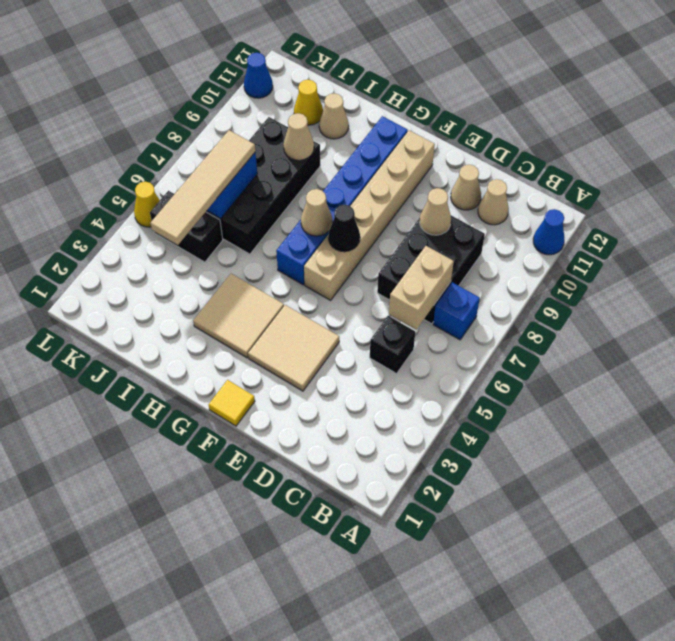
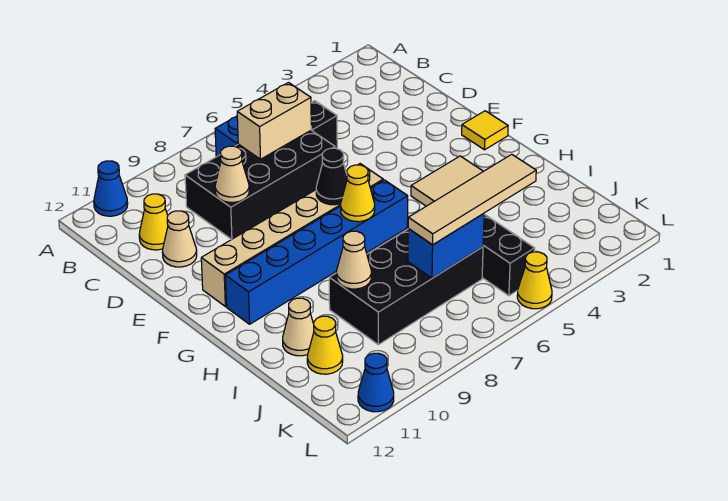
black brick C7:D9 level 1 -> black brick C6:D9 level 1
tan cone C11 level 1 -> yellow cone C11 level 1
tan tile E3:F4 level 1 -> none
tan cone G7 level 2 -> yellow cone G7 level 2

